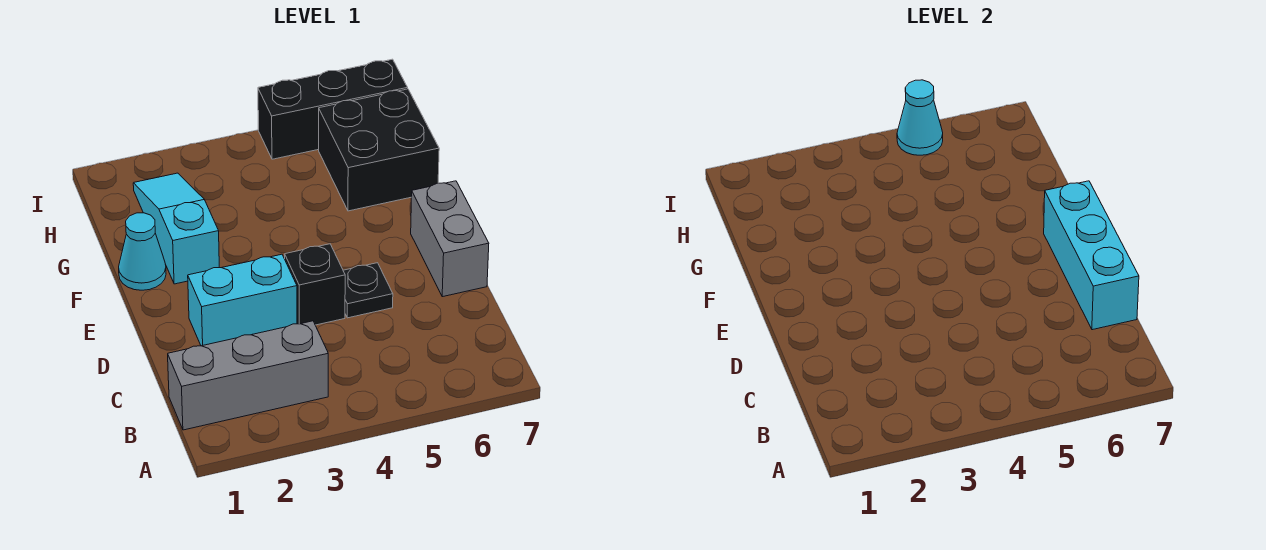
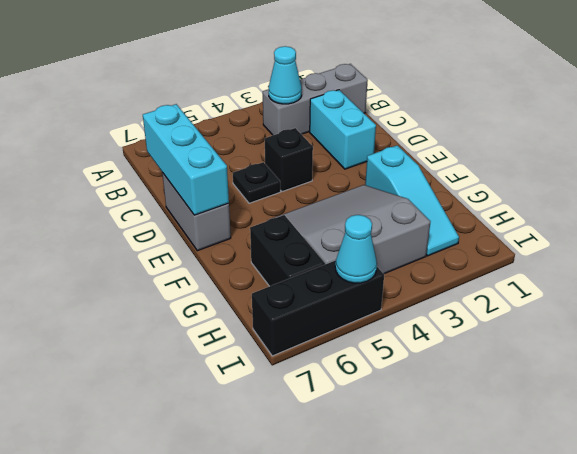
cyan brick D2:D3 level 1 -> cyan brick C2:D2 level 1
cyan cone F1 level 1 -> cyan cone B3 level 2
none -> grey slope F3:H5 level 1 top H
black brick G6:H7 level 1 -> black brick G6:H6 level 1

